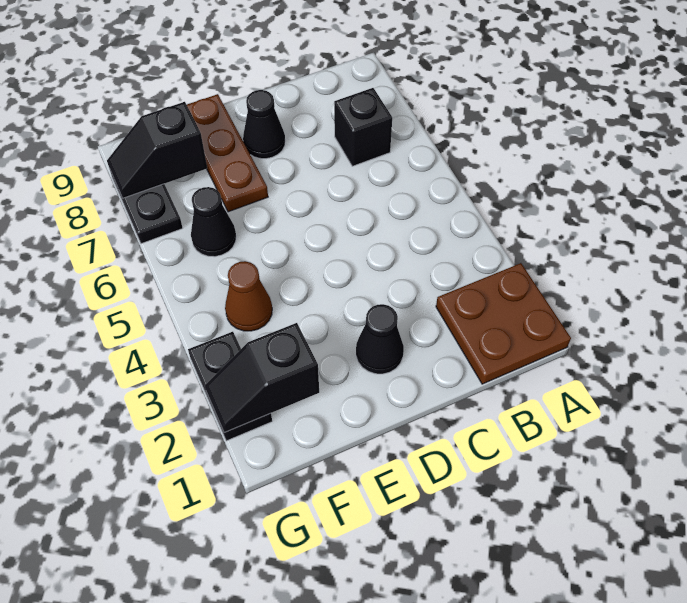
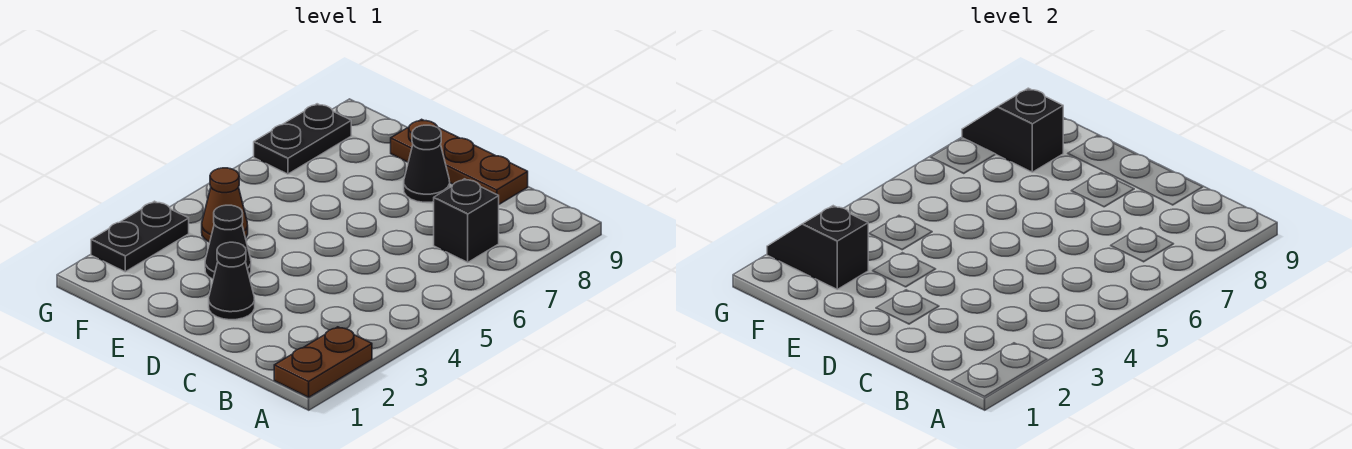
brown plate A1:B2 level 1 -> brown plate A1:A2 level 1
brown plate E7:E9 level 1 -> brown plate C9:E9 level 1
black cone F6 level 1 -> black cone E3 level 1

